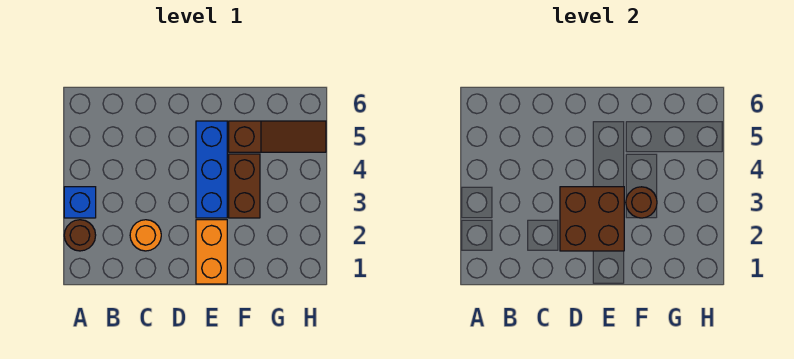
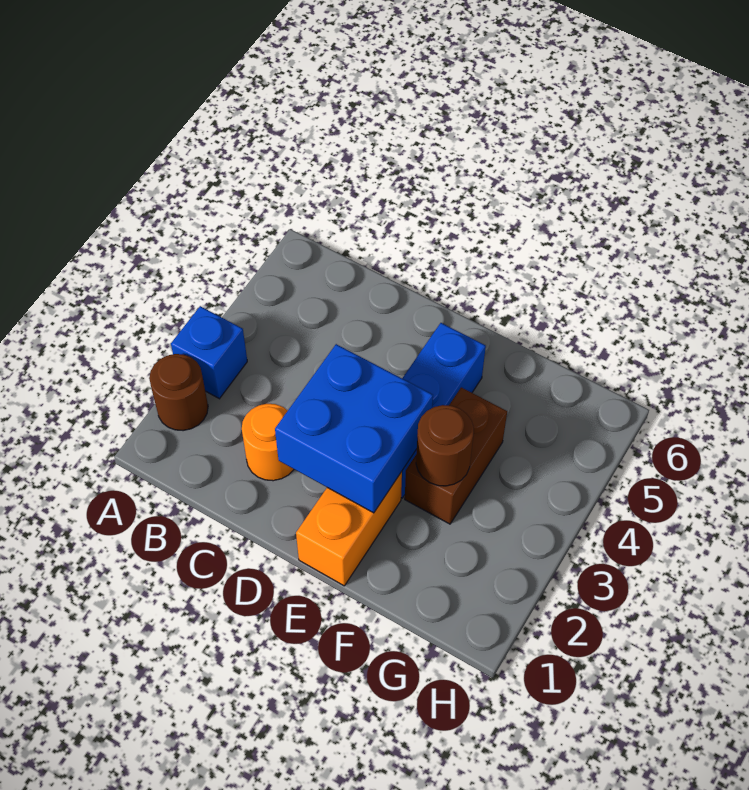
brown brick D2:E3 level 2 -> blue brick D2:E3 level 2
brown slope F5:H5 level 1 top F -> none

